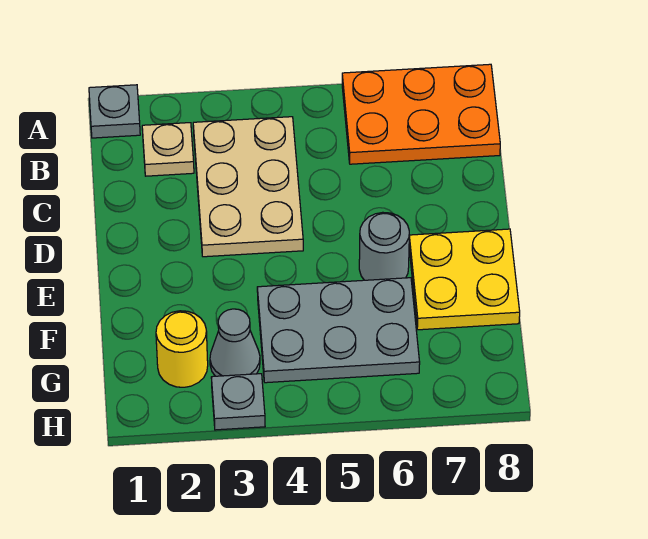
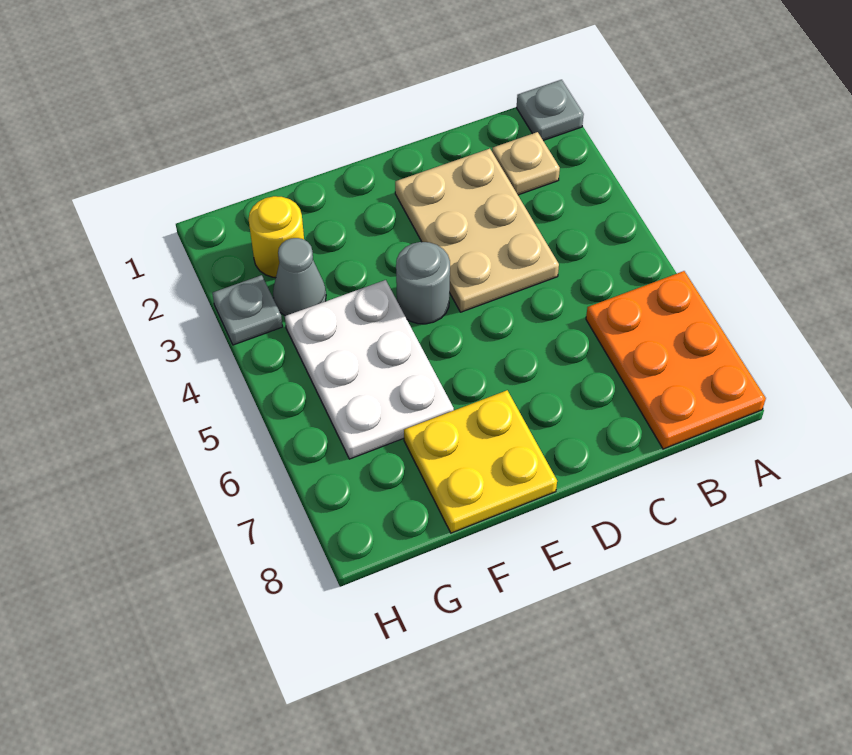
tan plate B3:D4 level 1 -> tan plate C2:D4 level 1
grey round brick E6 level 1 -> grey round brick E4 level 1
grey plate F4:G6 level 1 -> white plate F4:G6 level 1

